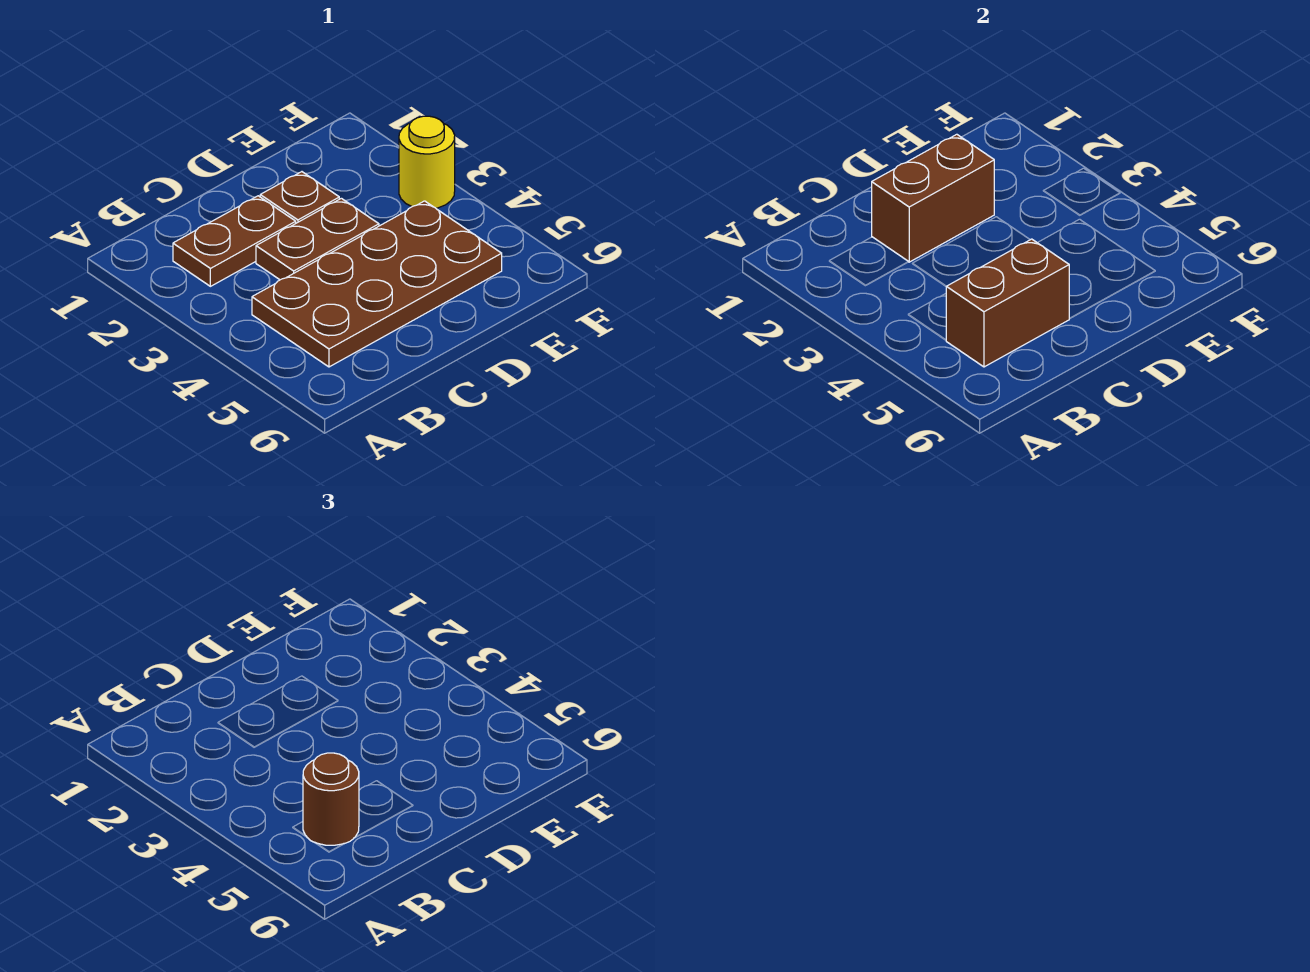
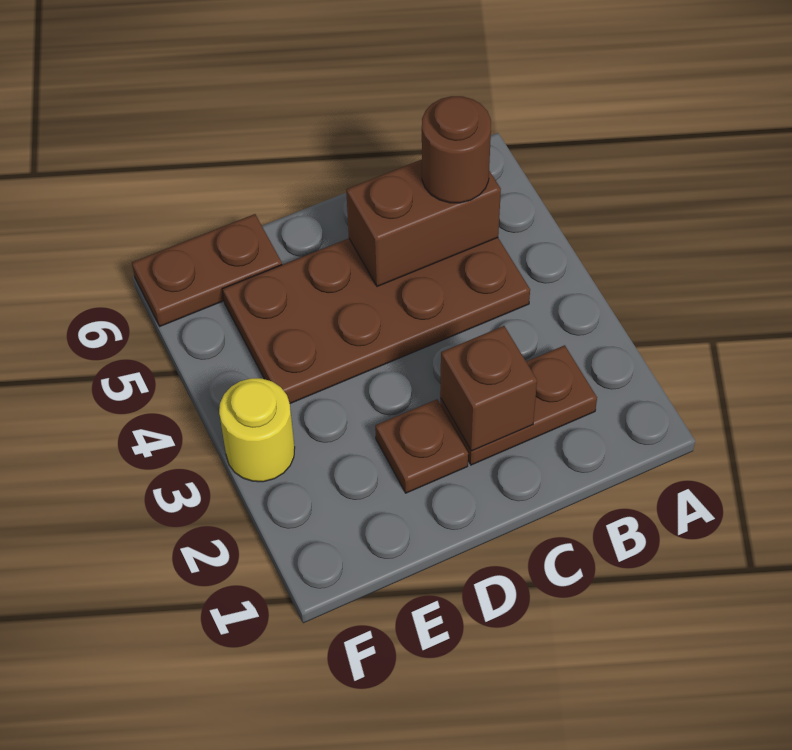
brown brick C2:D2 level 2 -> brown brick C2 level 2
brown plate C3:D3 level 1 -> brown plate E6:F6 level 1

